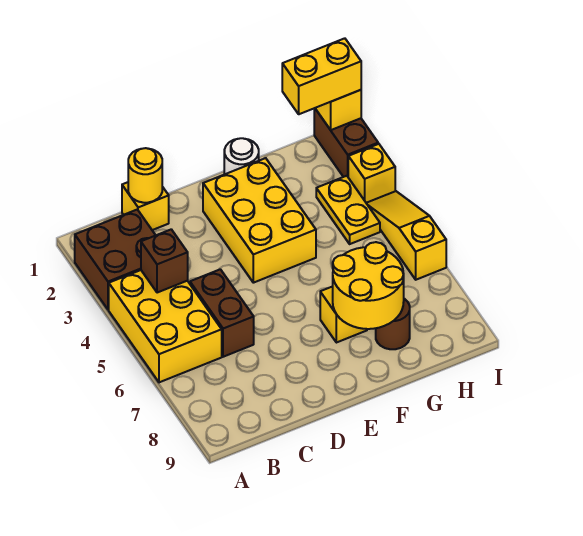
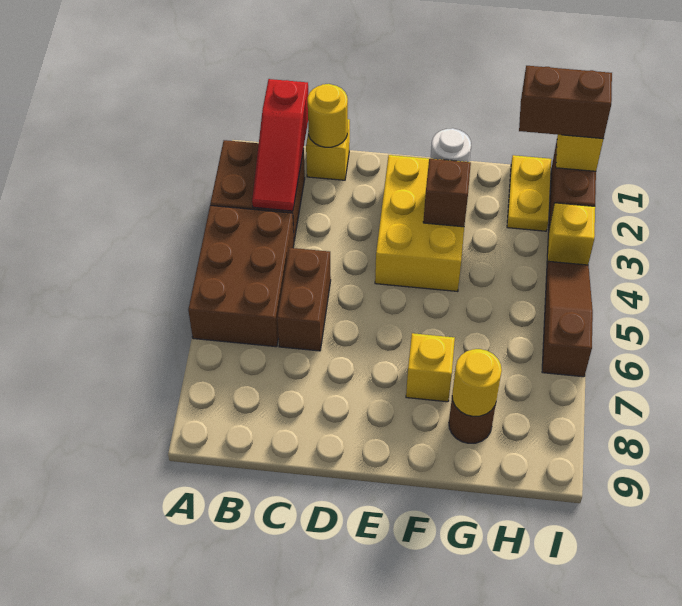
yellow brick A4:B6 level 1 -> brown brick A4:B6 level 1
none -> red slope B1:B3 level 2 top 1
brown brick B4 level 2 -> brown brick F3 level 2
yellow round brick F7:G8 level 2 -> yellow round brick G8 level 2
yellow brick H1:I1 level 3 -> brown brick H1:I1 level 3
yellow plate H3:H4 level 1 -> yellow plate H1:H2 level 1
yellow slope I4:I6 level 1 top 6 -> brown slope I4:I6 level 1 top 6

